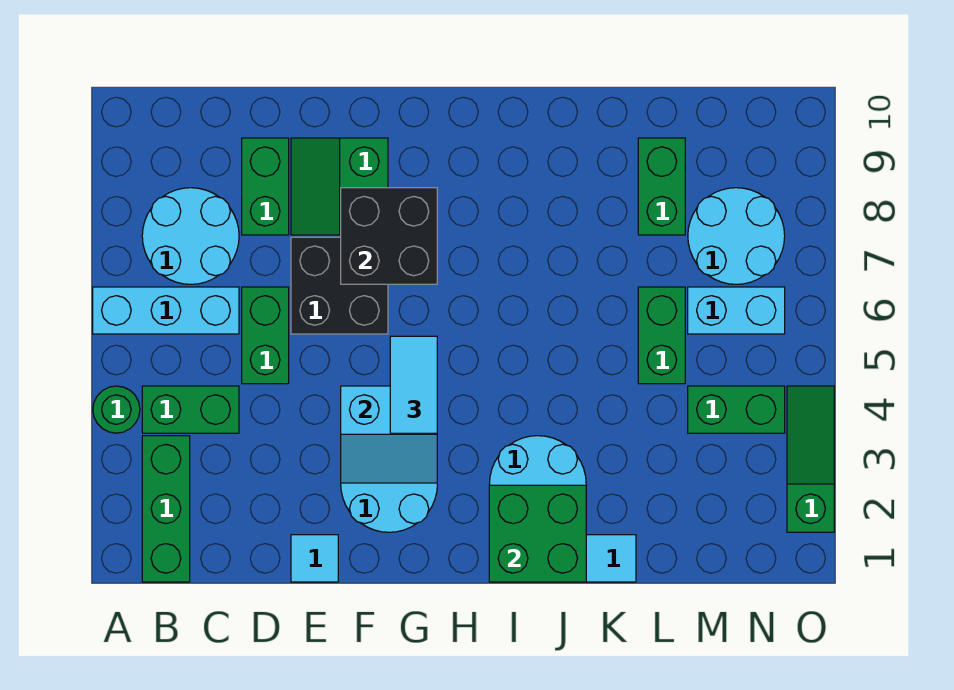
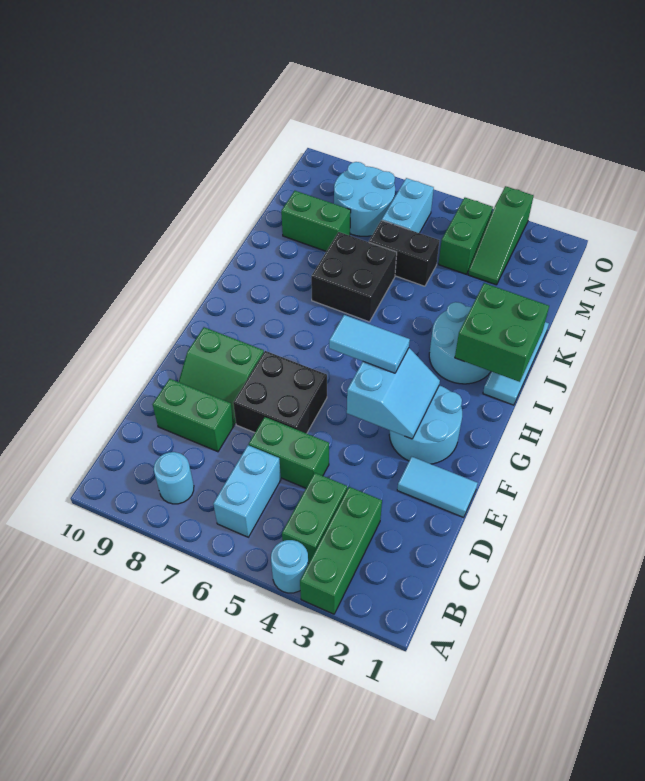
green round brick A4 level 1 -> cyan round brick A4 level 1
cyan brick A6:C6 level 1 -> cyan brick B6:C6 level 1
green brick B1:B3 level 1 -> green brick A3:C3 level 1
cyan round brick B7:C8 level 1 -> cyan round brick B8 level 1
cyan tile E1 level 1 -> cyan tile E1:E2 level 1
black brick F7:G8 level 2 -> black brick J6:K7 level 1
green brick L5:L6 level 1 -> black brick L5:L6 level 1
green slope O2:O4 level 1 top 2 -> green slope M3:O3 level 1 top O

